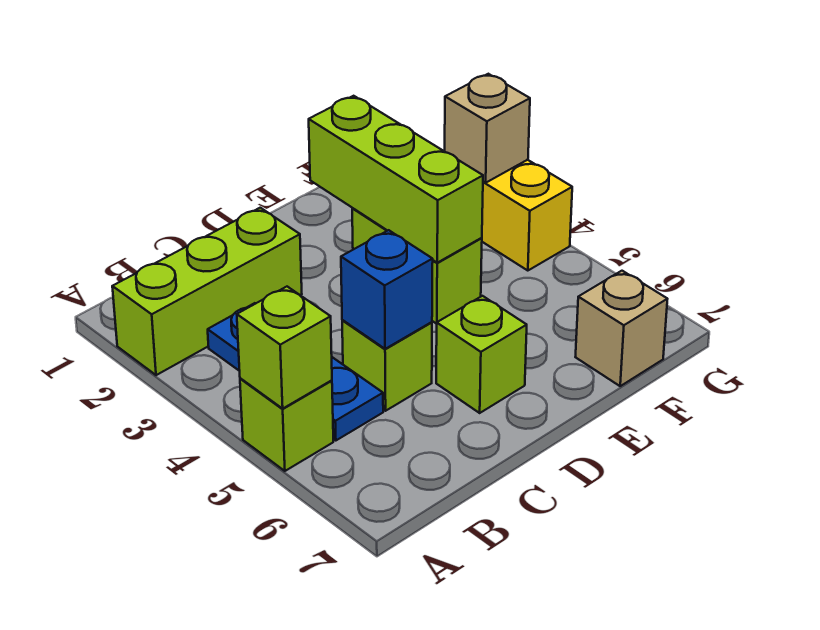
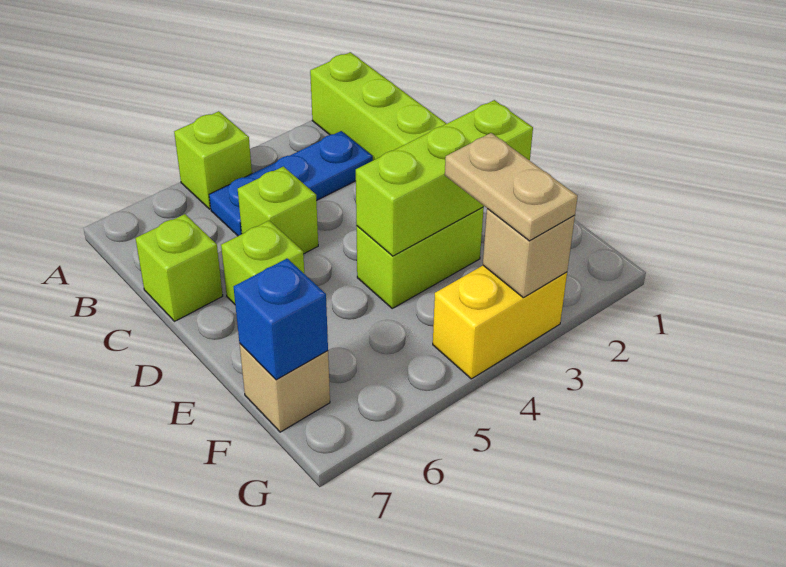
lime brick A5 level 2 -> lime brick C7 level 1
blue brick C5 level 2 -> blue brick F7 level 2
none -> tan plate F3:G3 level 3

